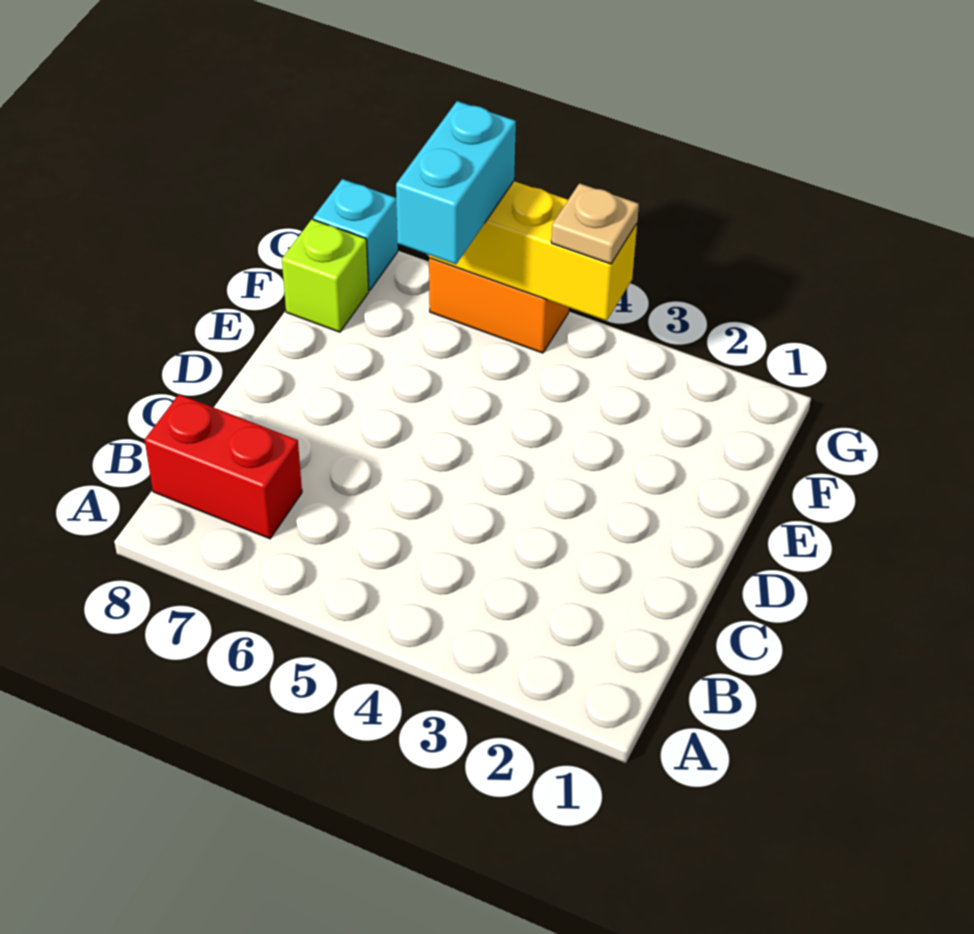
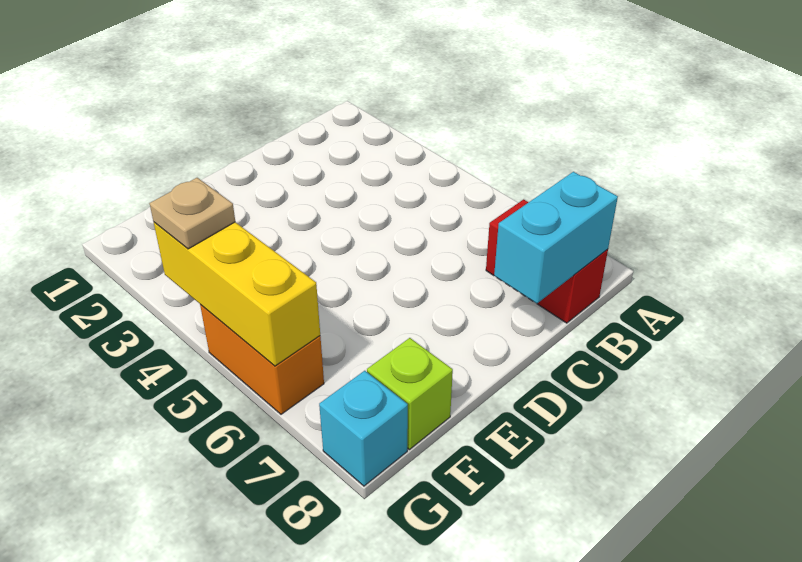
cyan brick F6:G6 level 3 -> cyan brick B8:C8 level 2

